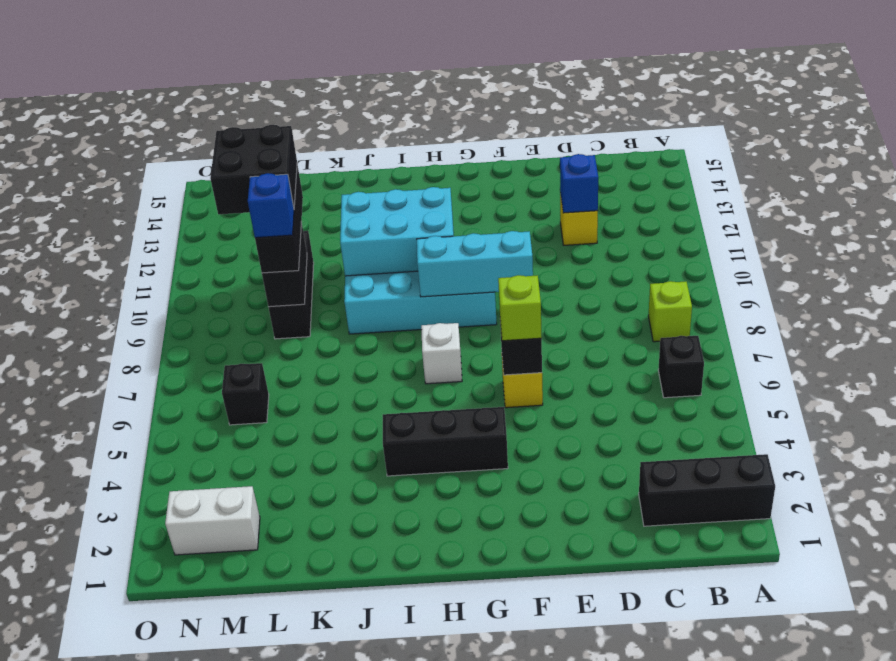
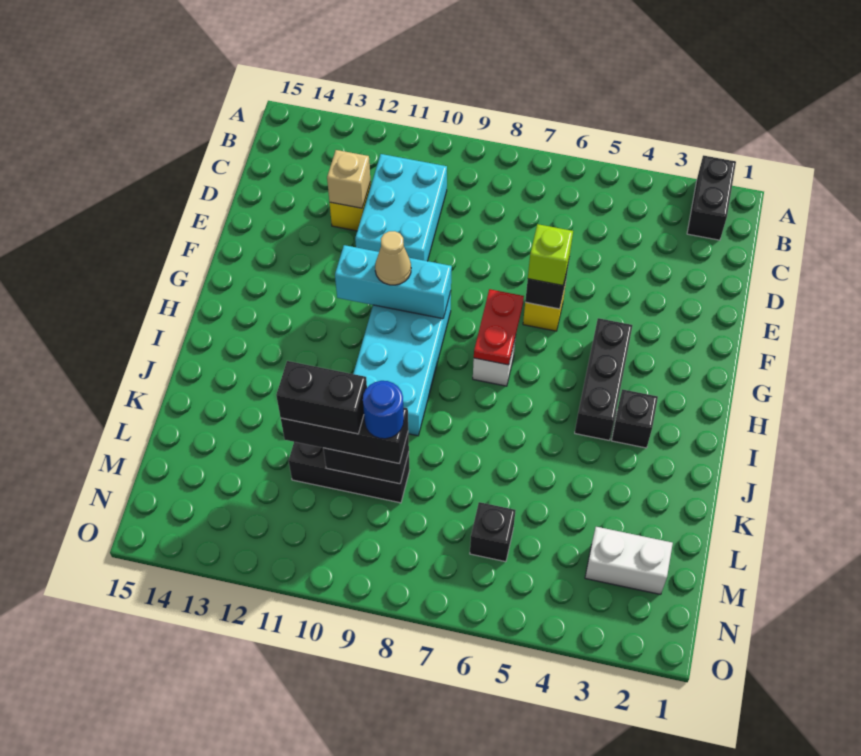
black brick A2:C2 level 1 -> black brick A2:B2 level 1
black brick B6 level 1 -> black brick I3 level 1
lime brick B8 level 1 -> none
blue brick D12 level 2 -> tan brick D12 level 2
cyan brick F9:H9 level 2 -> cyan brick G9:G11 level 2
none -> red plate G7:H7 level 2
none -> tan cone G10 level 3
cyan brick H10:J11 level 2 -> cyan brick C10:E11 level 1
blue brick L9 level 4 -> blue round brick L9 level 4
black brick L10:M11 level 4 -> black brick L10:L11 level 4
white brick M2:N2 level 1 -> white brick M2:M3 level 1

